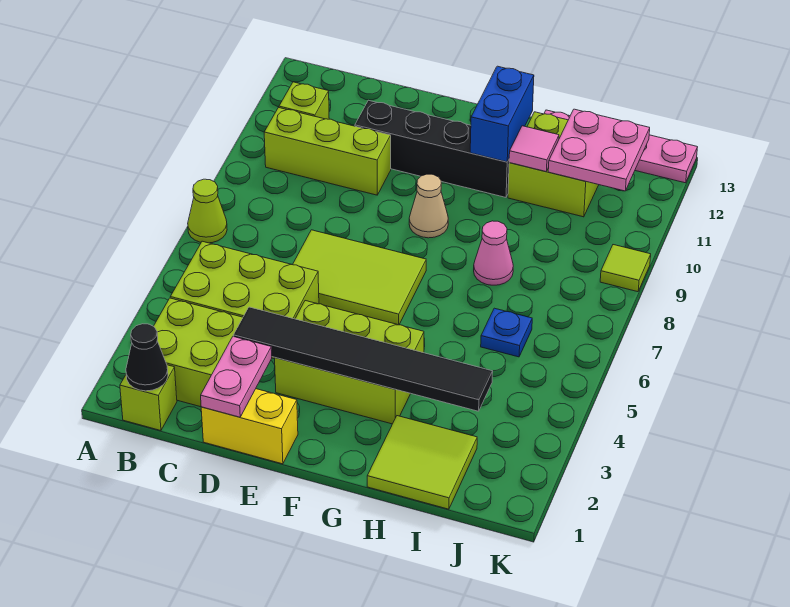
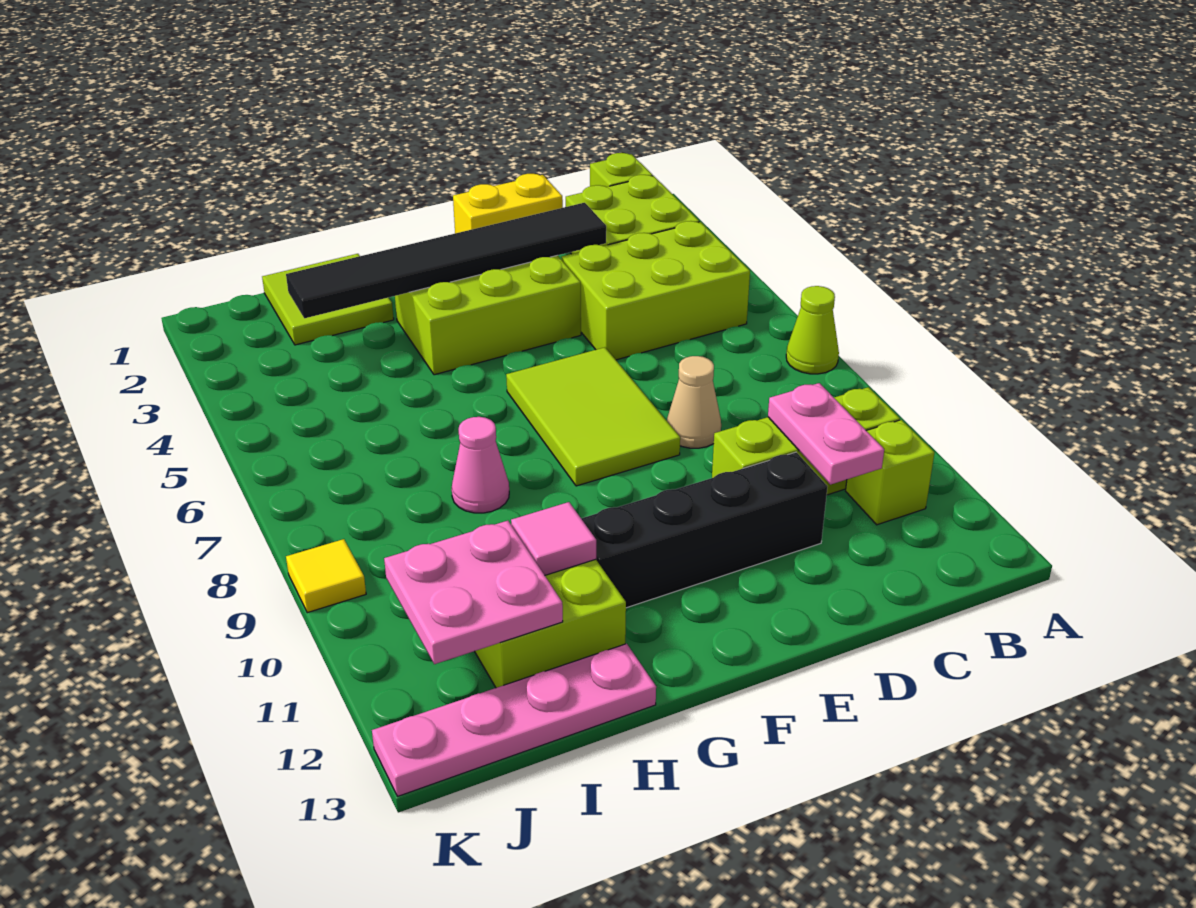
black cone B1 level 2 -> none
pink plate D1:D2 level 2 -> pink plate C10:C11 level 2
lime tile D6:F7 level 1 -> lime tile E6:F8 level 1
tan cone F9 level 1 -> tan cone D8 level 1
blue brick G11:G12 level 2 -> none
blue plate I6 level 1 -> none
lime tile K9 level 1 -> yellow tile K9 level 1

